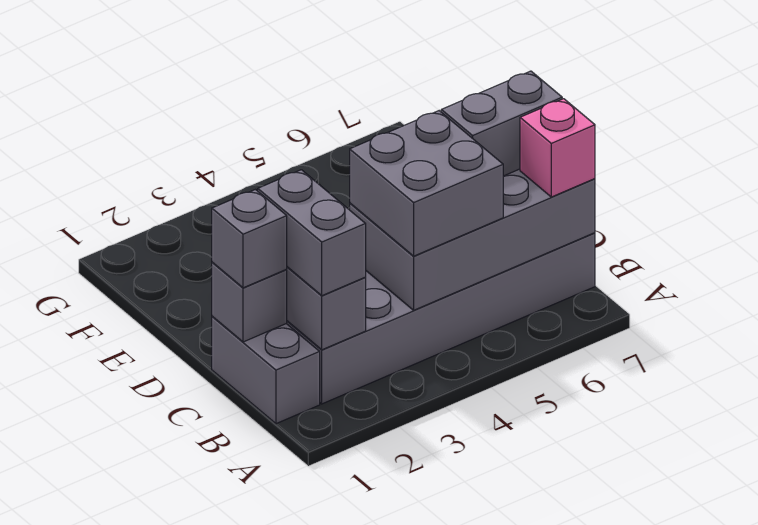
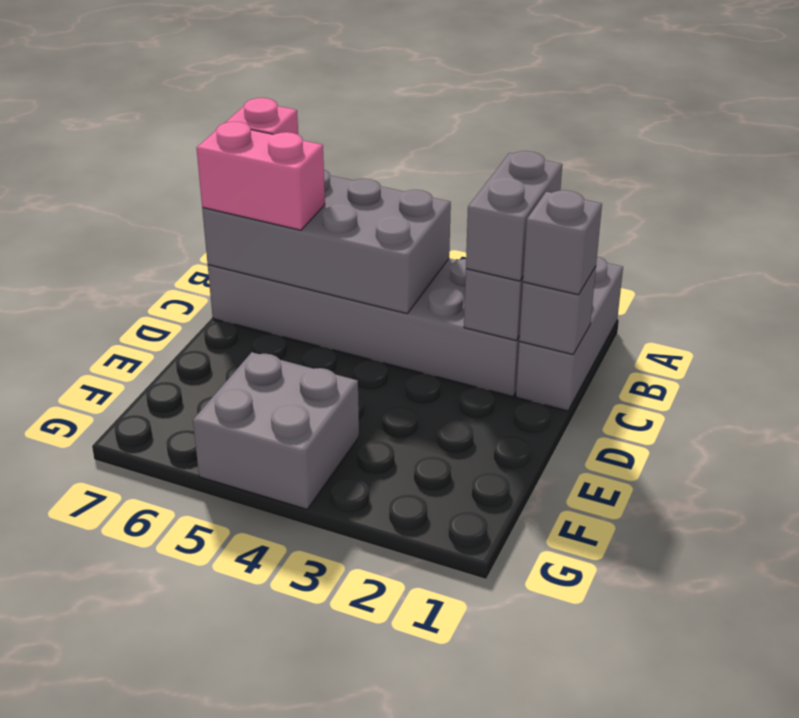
grey brick B1:C1 level 1 -> grey brick A1:C1 level 1
grey brick B4:C5 level 3 -> grey brick F4:G5 level 1
grey brick C6:C7 level 3 -> pink brick C6:C7 level 3

